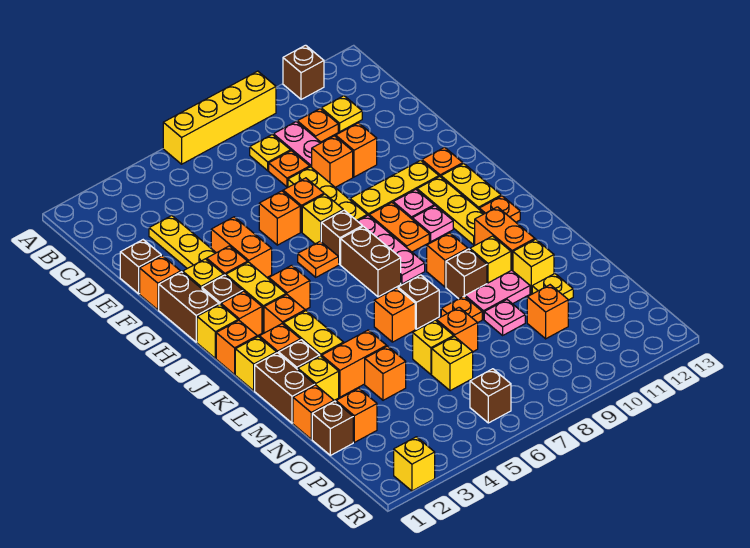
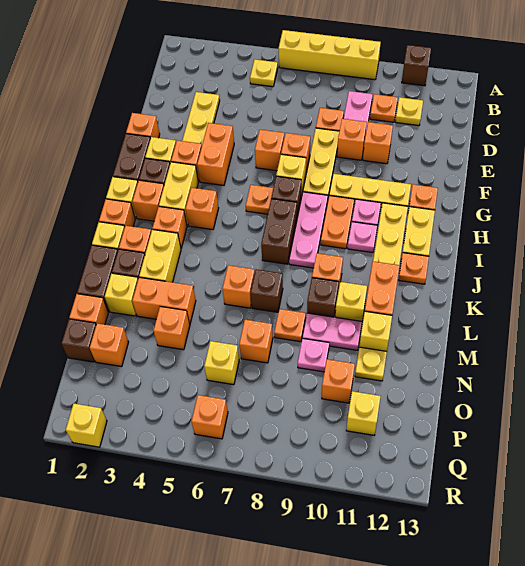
yellow plate C8 level 1 -> yellow plate B5 level 1
brown brick E1 level 1 -> none
yellow brick N6 level 1 -> yellow brick P11 level 1
brown brick Q6 level 1 -> orange brick Q6 level 1

